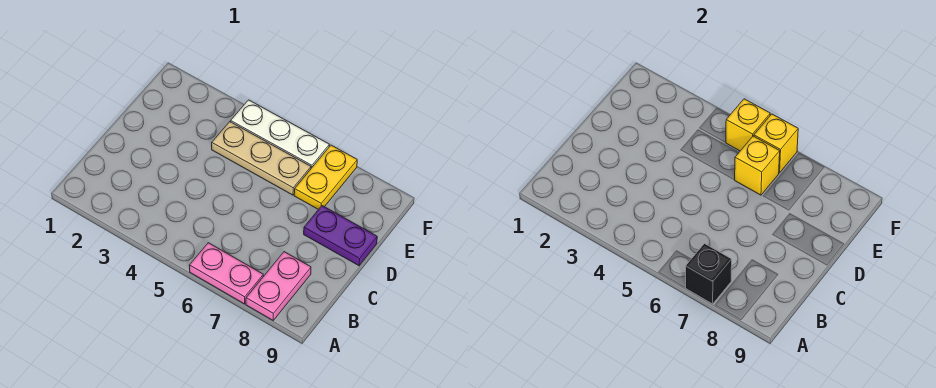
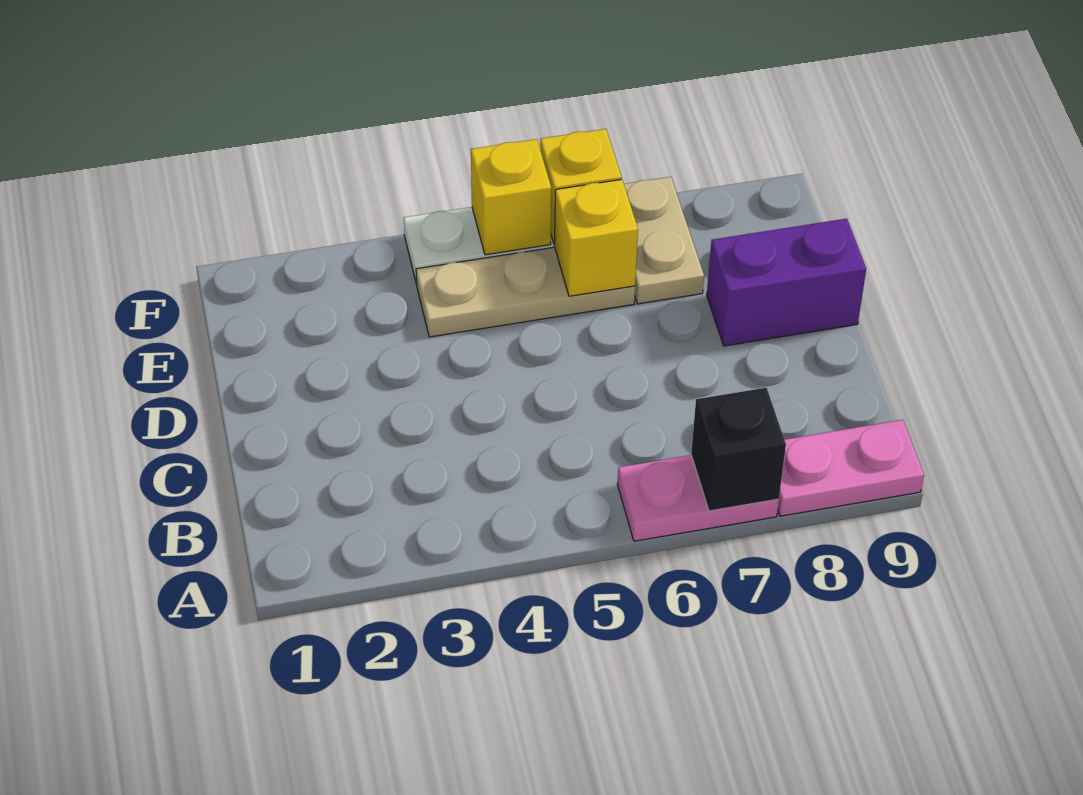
pink plate A8:B8 level 1 -> pink plate A8:A9 level 1
purple plate D8:D9 level 1 -> purple brick D8:D9 level 1
yellow plate E7:F7 level 1 -> tan plate E7:F7 level 1

